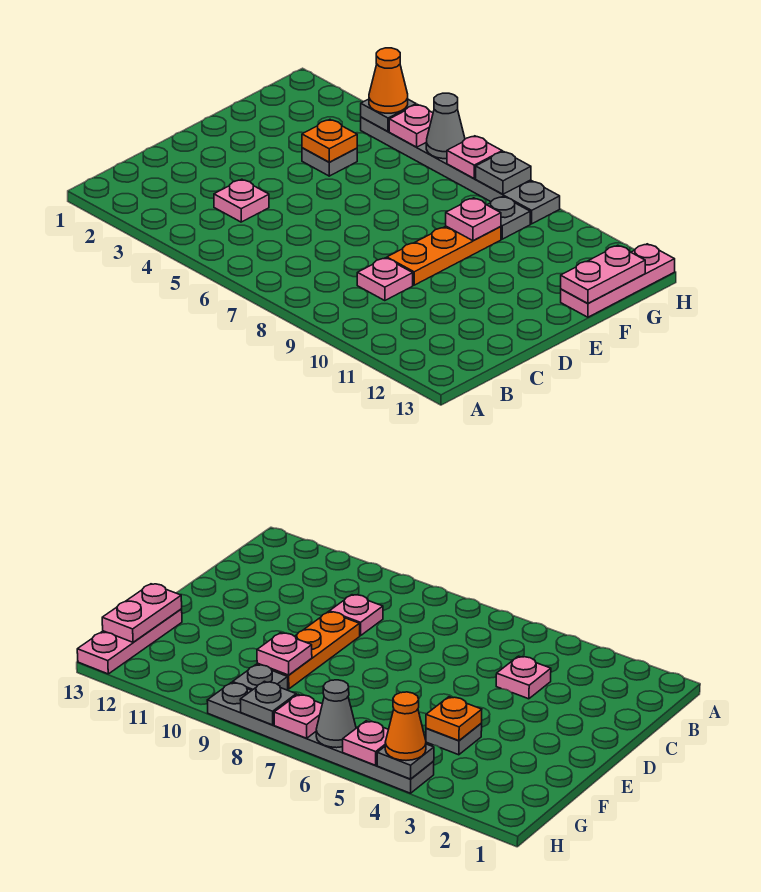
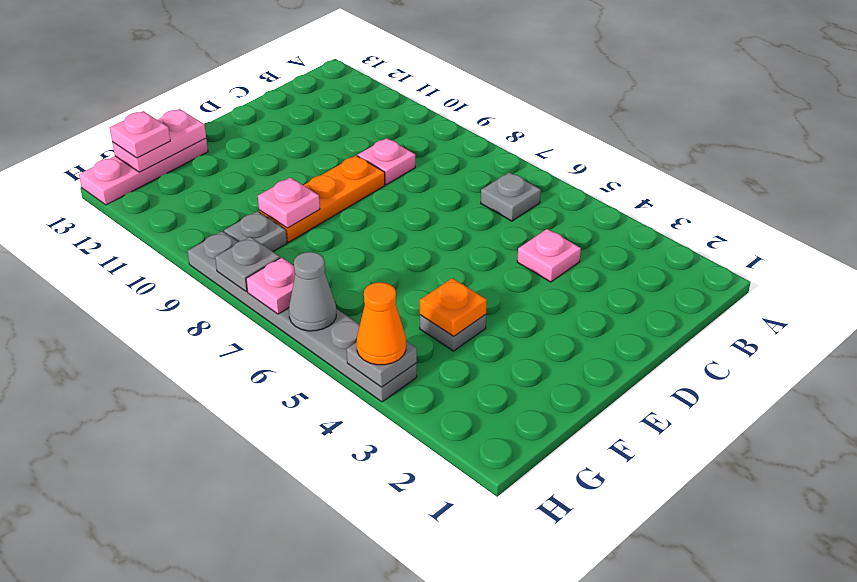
none -> grey plate B6 level 1
pink plate H5 level 2 -> pink plate G13 level 3

